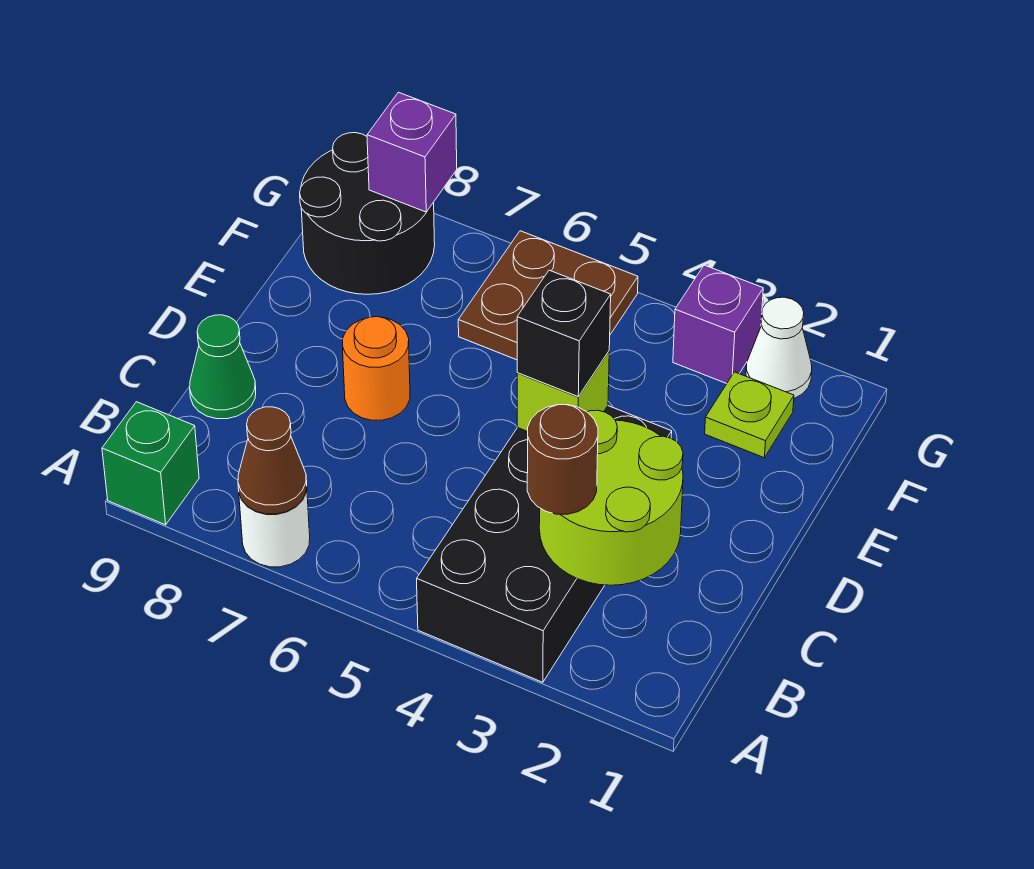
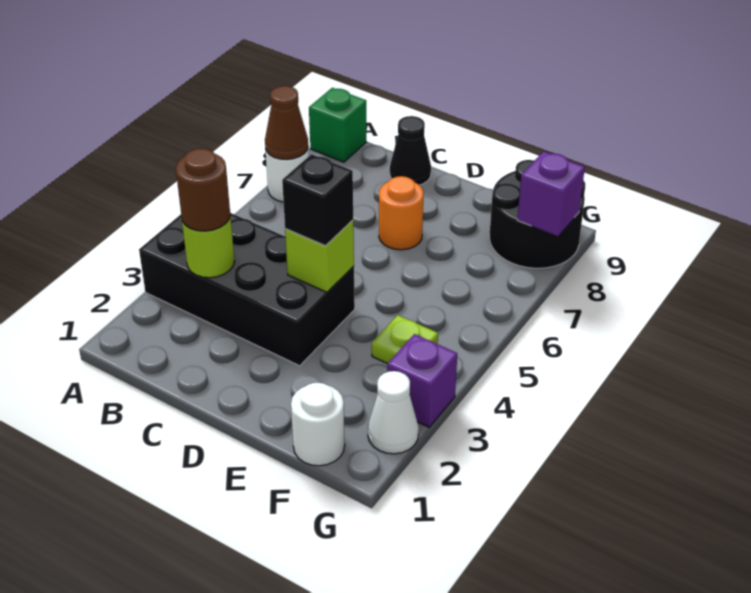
lime round brick B2:C3 level 2 -> lime round brick B3 level 2
green cone C9 level 1 -> black cone C9 level 1
none -> white round brick F1 level 1
lime plate F2 level 1 -> lime plate F4 level 1
brown plate F5:G6 level 1 -> none

